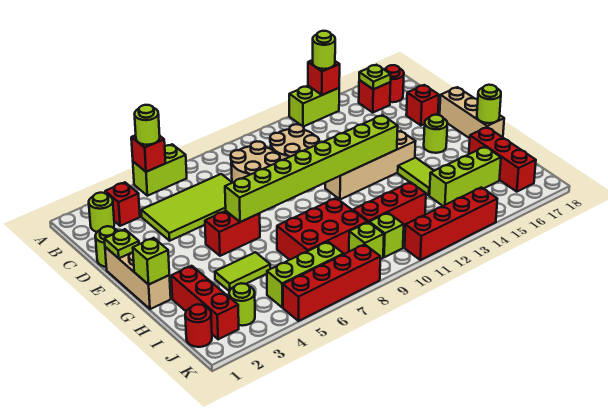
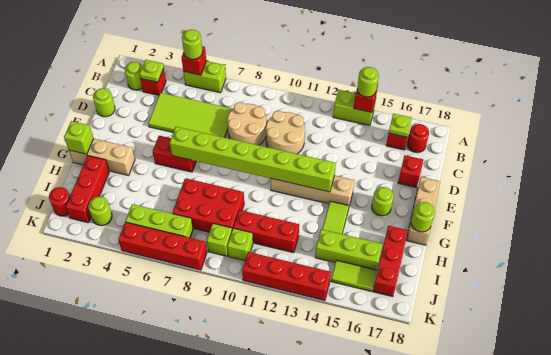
tan brick E1:G1 level 1 -> tan brick G1:G3 level 1
lime plate E1 level 2 -> lime plate B3 level 2
lime tile H4:H5 level 1 -> lime tile J15:J16 level 1

